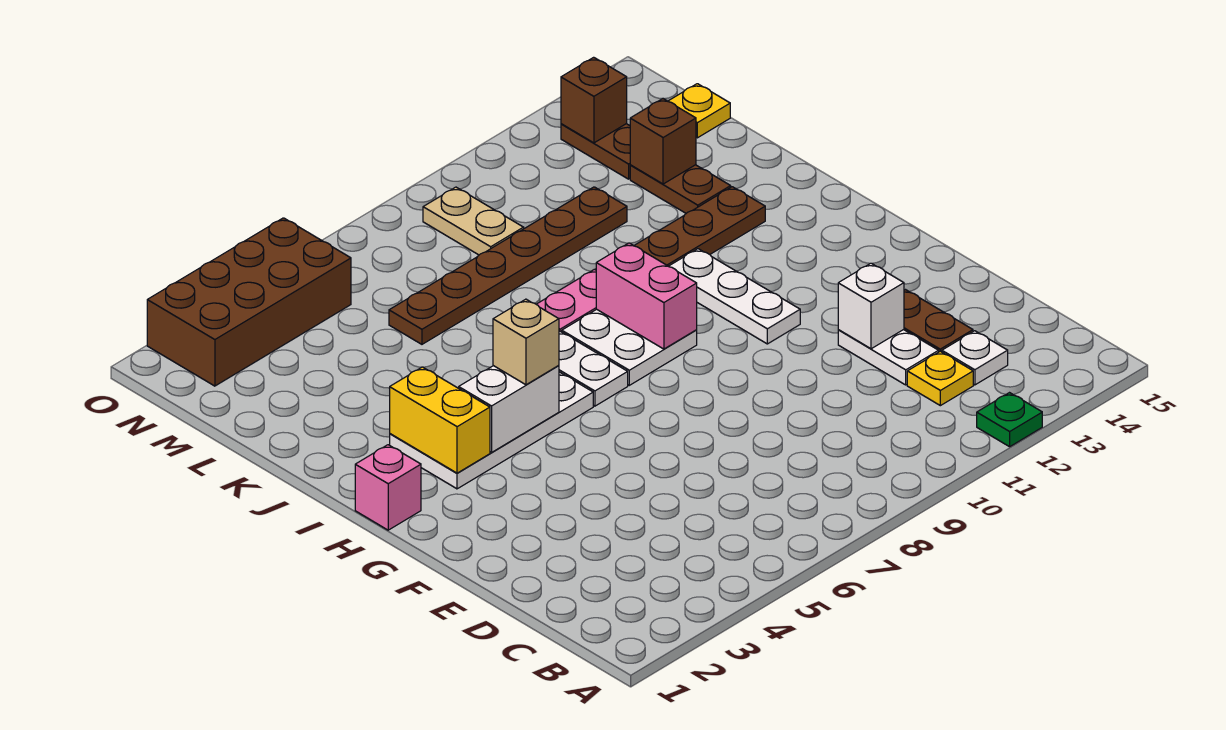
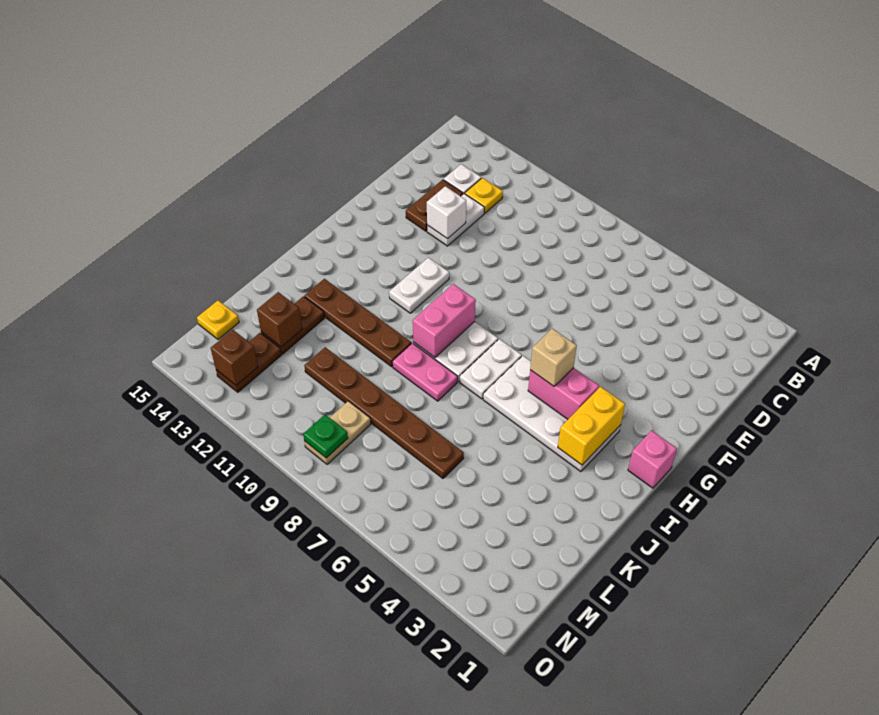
green plate A12 level 1 -> green plate N9 level 2
white plate G11:I11 level 1 -> white plate G11:H11 level 1
white brick H4:H5 level 2 -> pink brick H4:H5 level 2
brown brick N2:O5 level 1 -> none

